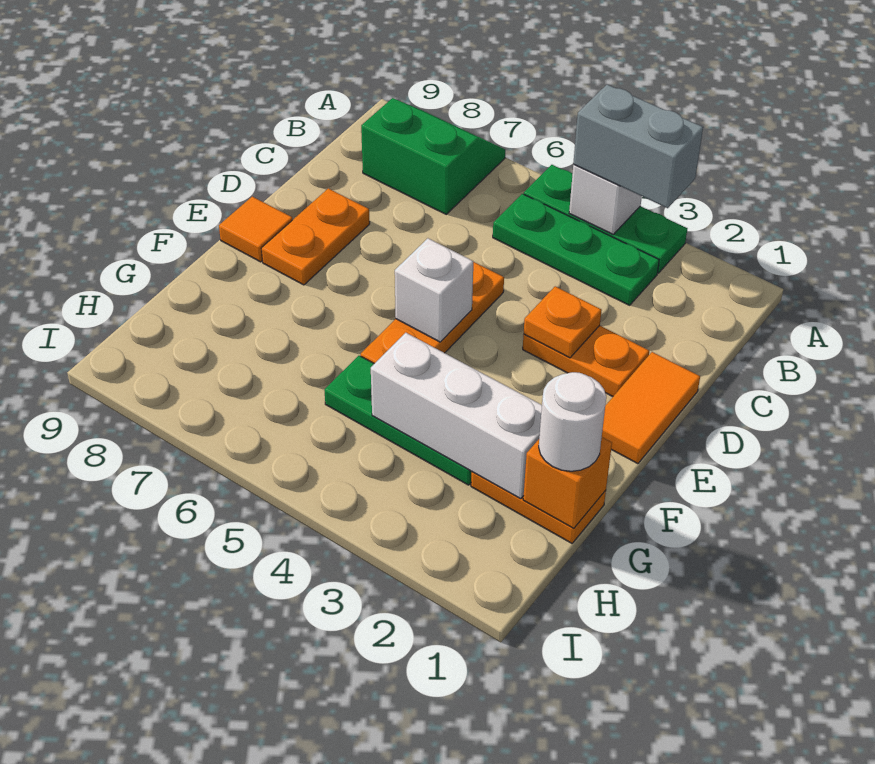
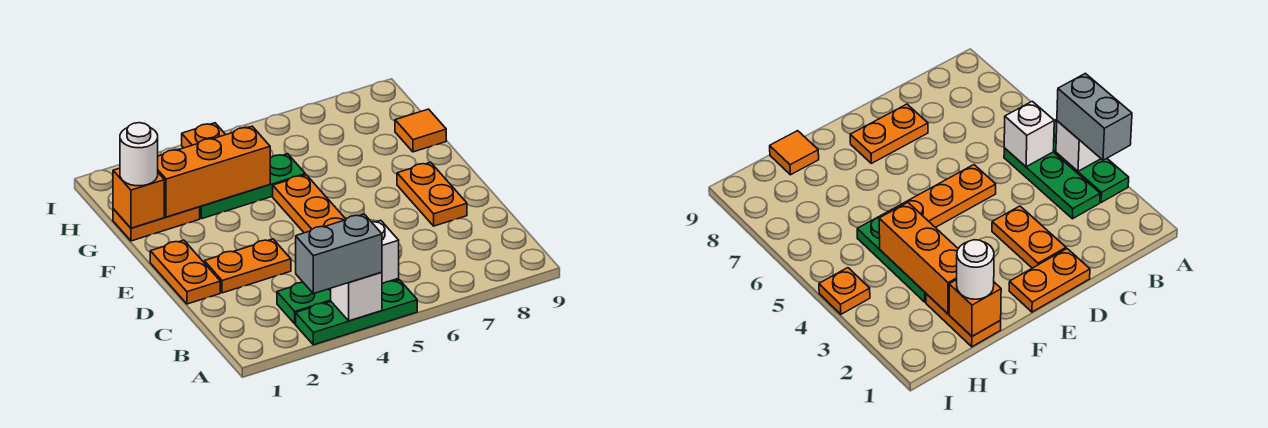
green slope A7:B8 level 1 top B -> none
orange tile D1:E1 level 1 -> orange plate D1:E1 level 1
orange plate D3 level 2 -> orange plate I4 level 1
white brick E5 level 2 -> white brick B5 level 2
orange tile E9 level 1 -> orange tile G9 level 1
white brick G2:G4 level 2 -> orange brick G2:G4 level 2

